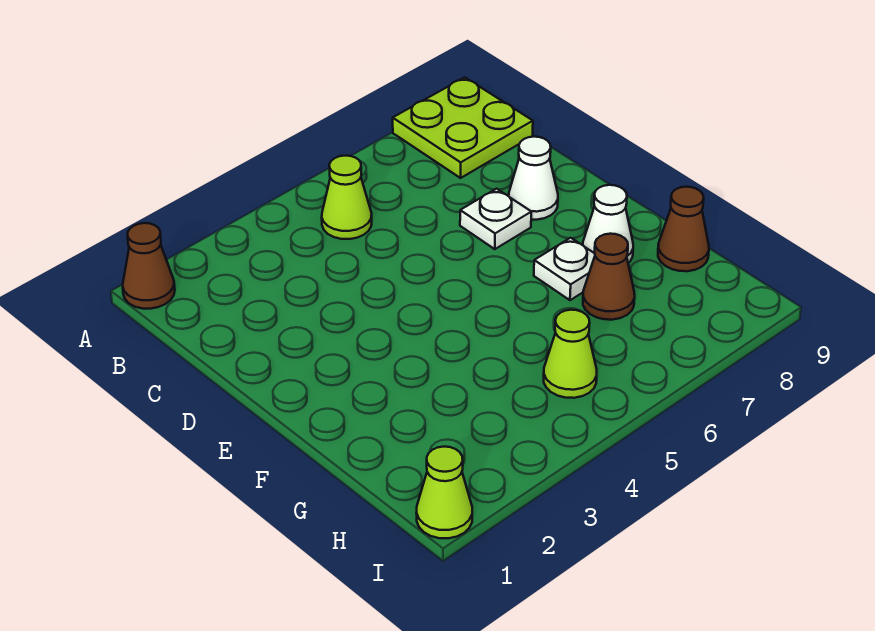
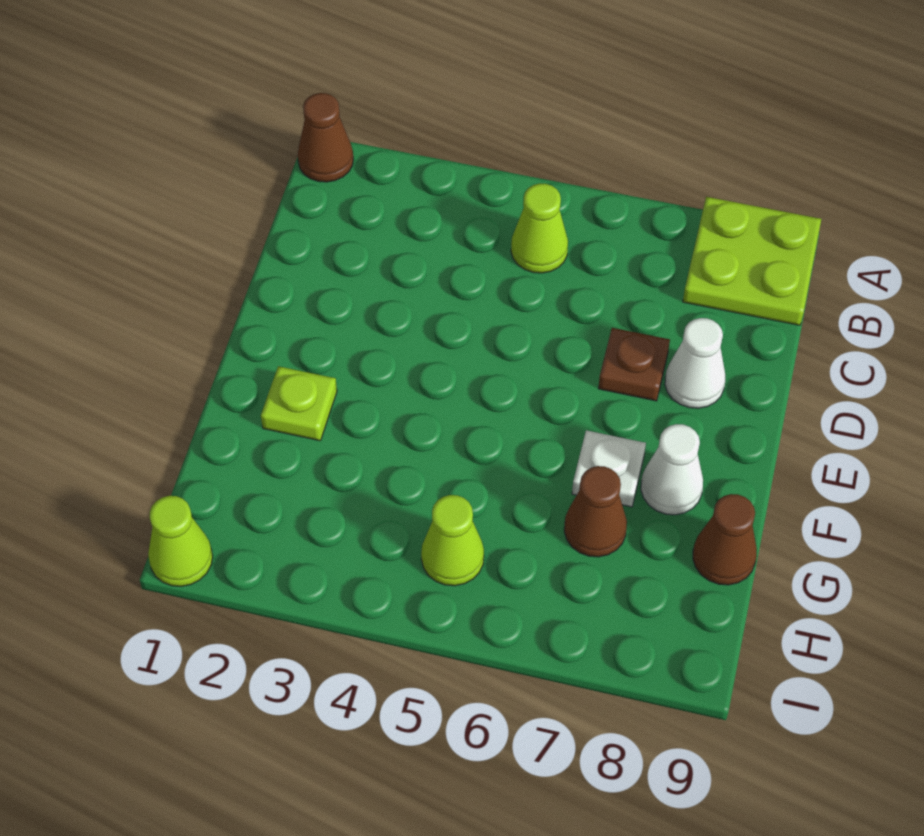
white plate D7 level 1 -> brown plate D7 level 1
none -> lime plate F2 level 1

